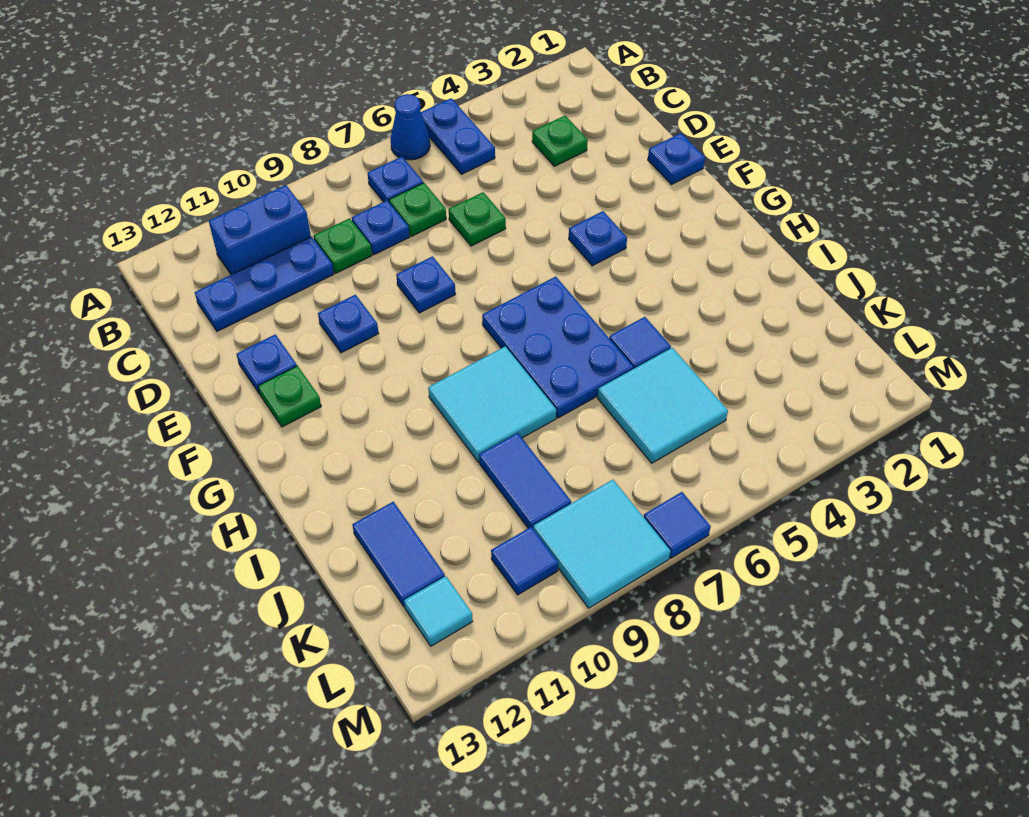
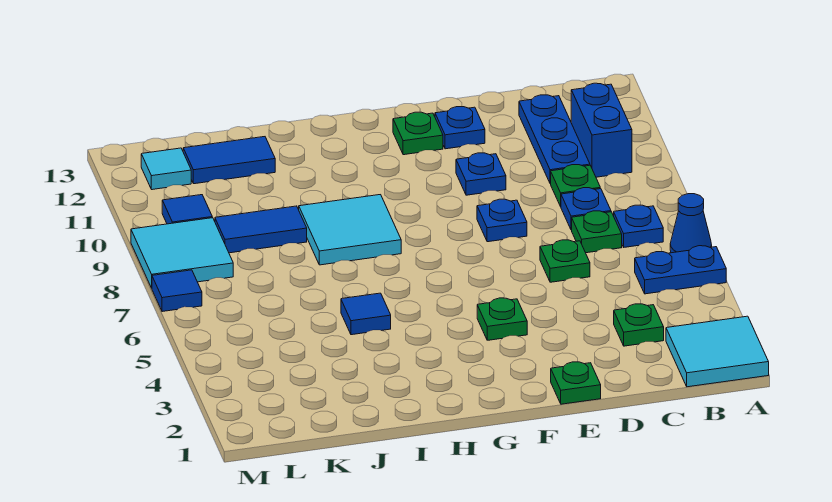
blue plate E1 level 1 -> green plate E1 level 1
blue plate F4 level 1 -> green plate F4 level 1
blue plate G6:I7 level 1 -> none
cyan tile J5:K6 level 1 -> cyan tile A1:B2 level 1

